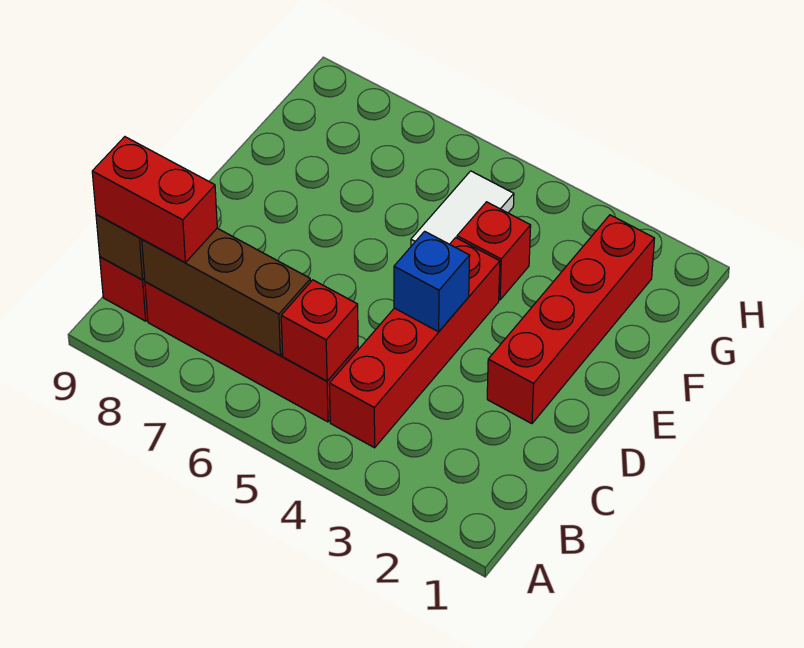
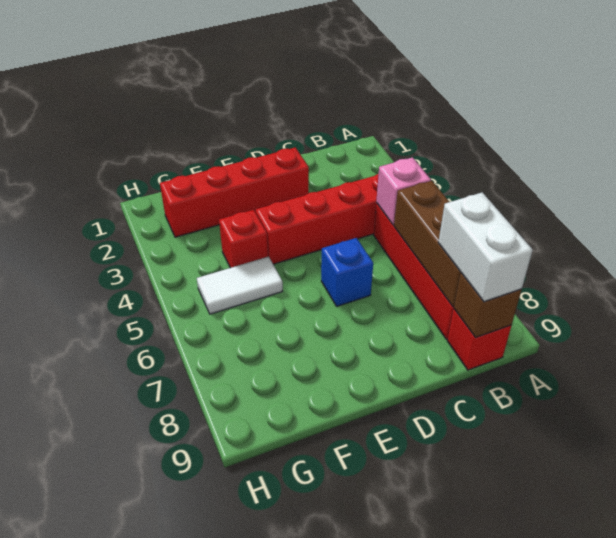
red brick B5 level 2 -> pink brick B5 level 2
red brick B8:B9 level 3 -> white brick B8:B9 level 3
blue brick D4 level 2 -> blue brick D6 level 1

